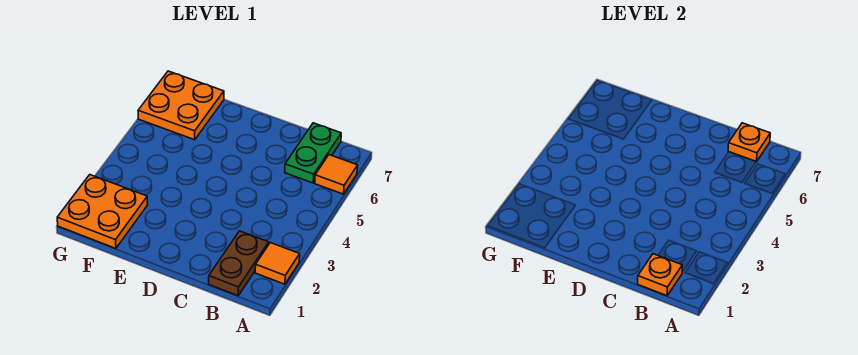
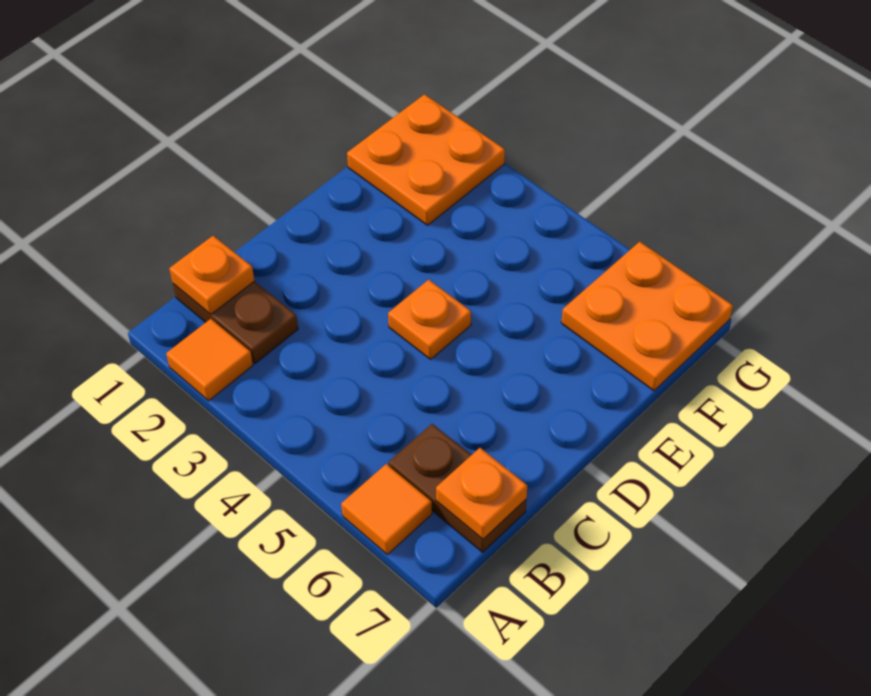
green plate B6:B7 level 1 -> brown plate B6:B7 level 1
none -> orange plate D4 level 1

